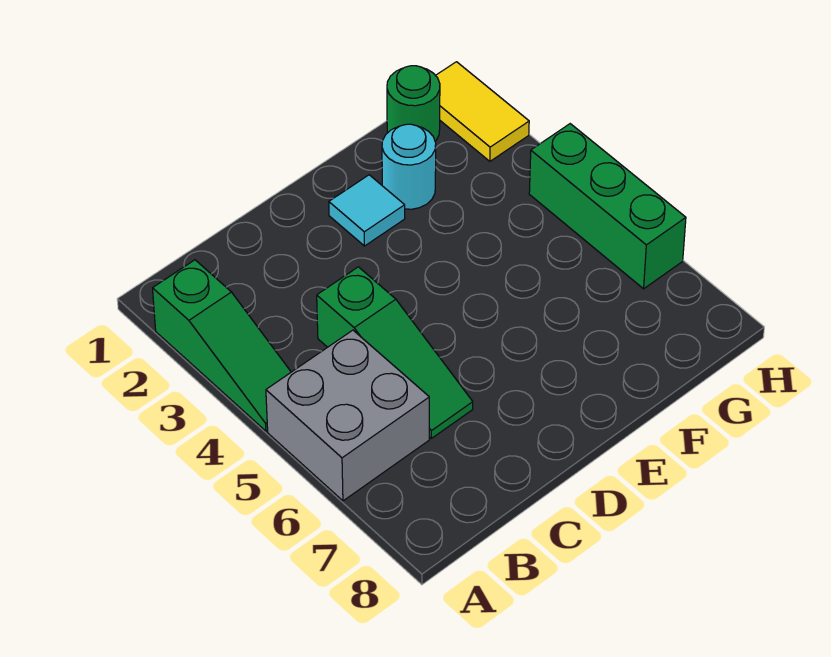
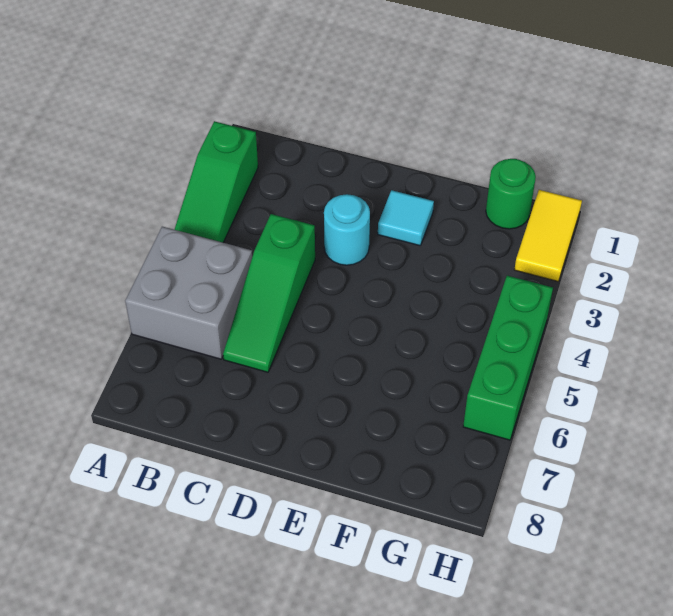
cyan round brick F2 level 1 -> cyan round brick D3 level 1

